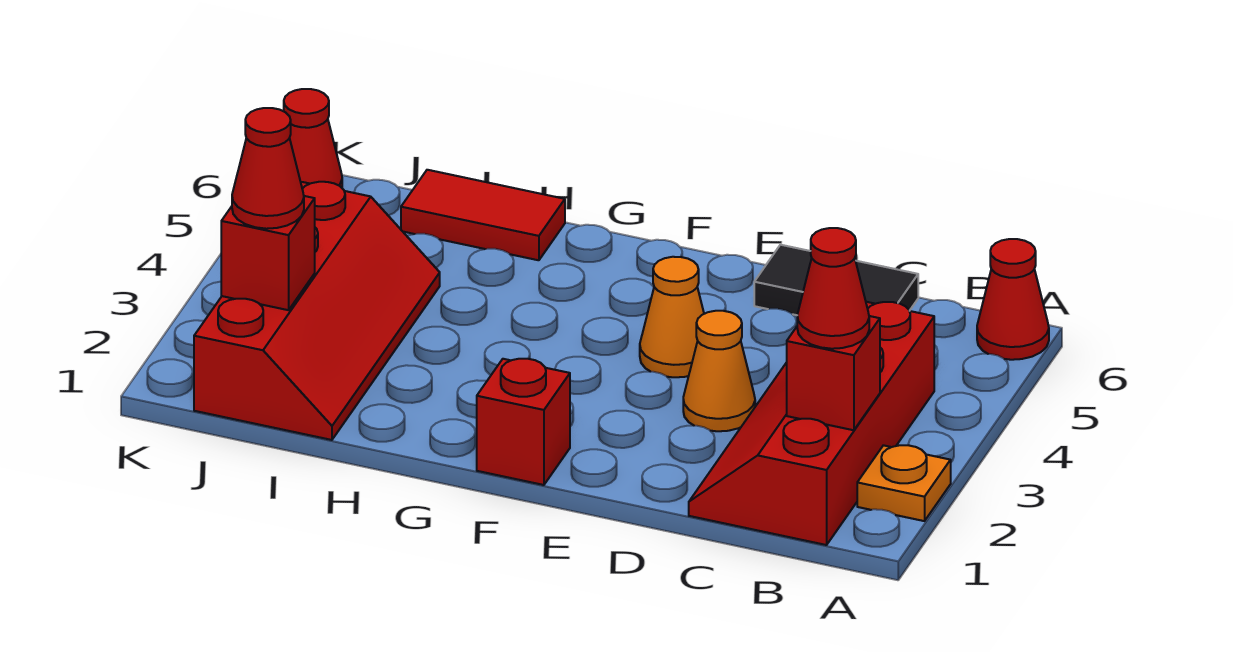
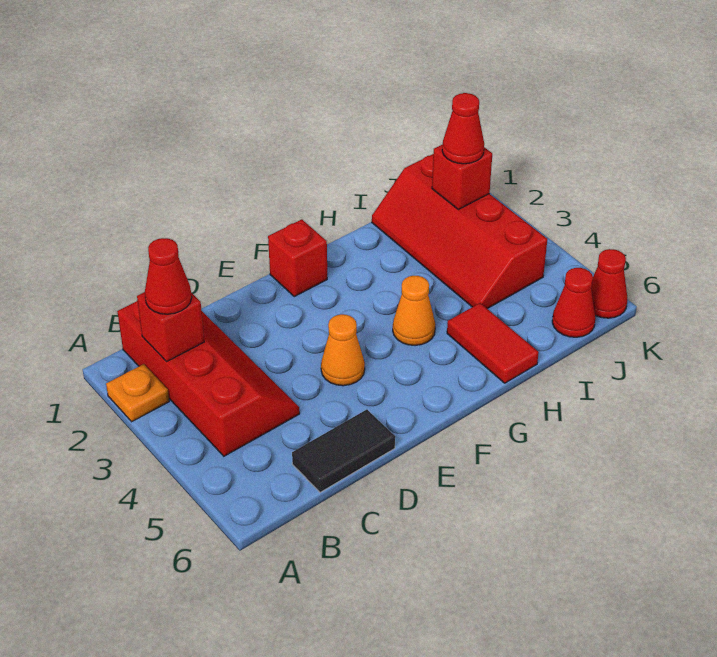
red cone A6 level 1 -> red cone J6 level 1
orange cone D3 level 1 -> orange cone G4 level 1
red tile H6:I6 level 1 -> red tile H5:H6 level 1

